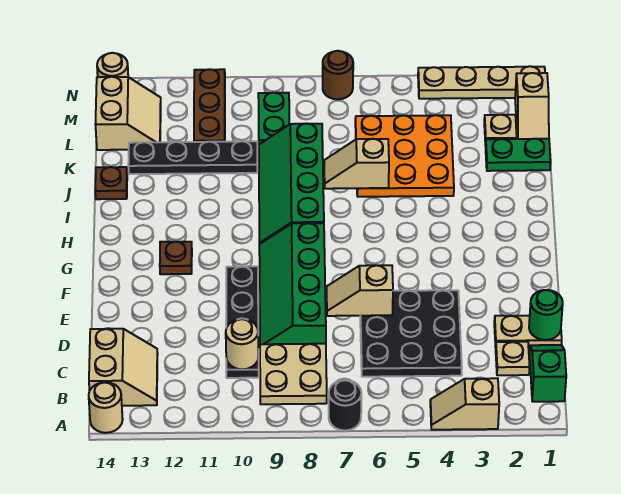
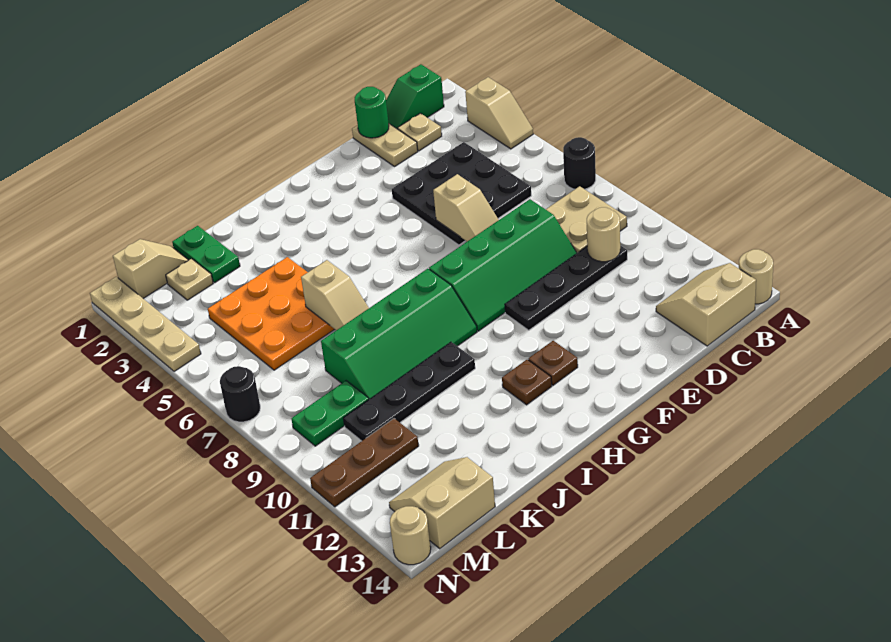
brown plate J14 level 1 -> brown plate H12 level 1
black plate K10:K13 level 1 -> black plate I10:L10 level 1
brown round brick N7 level 1 -> black round brick N7 level 1

